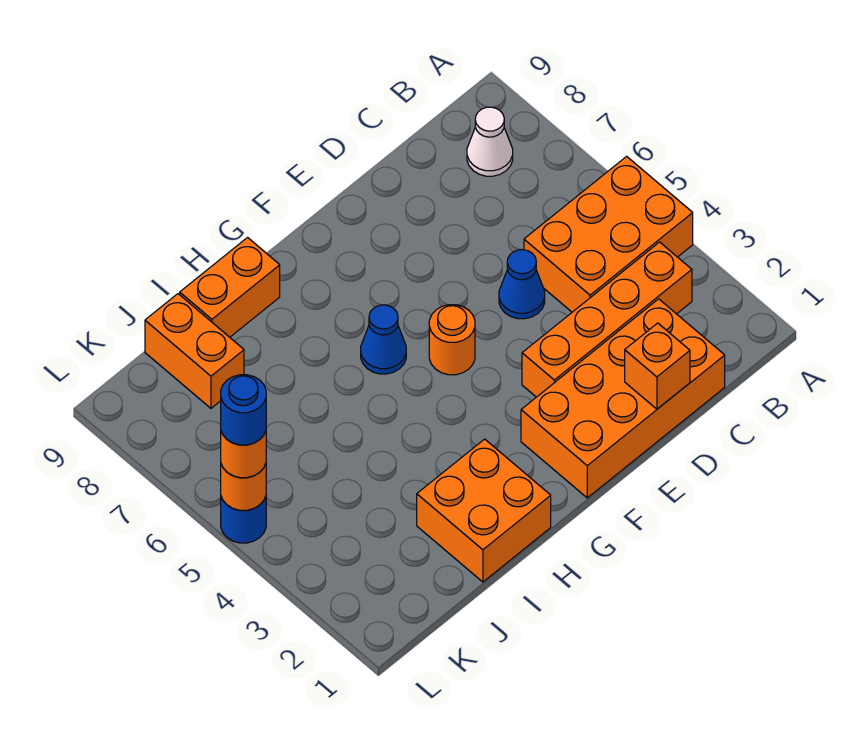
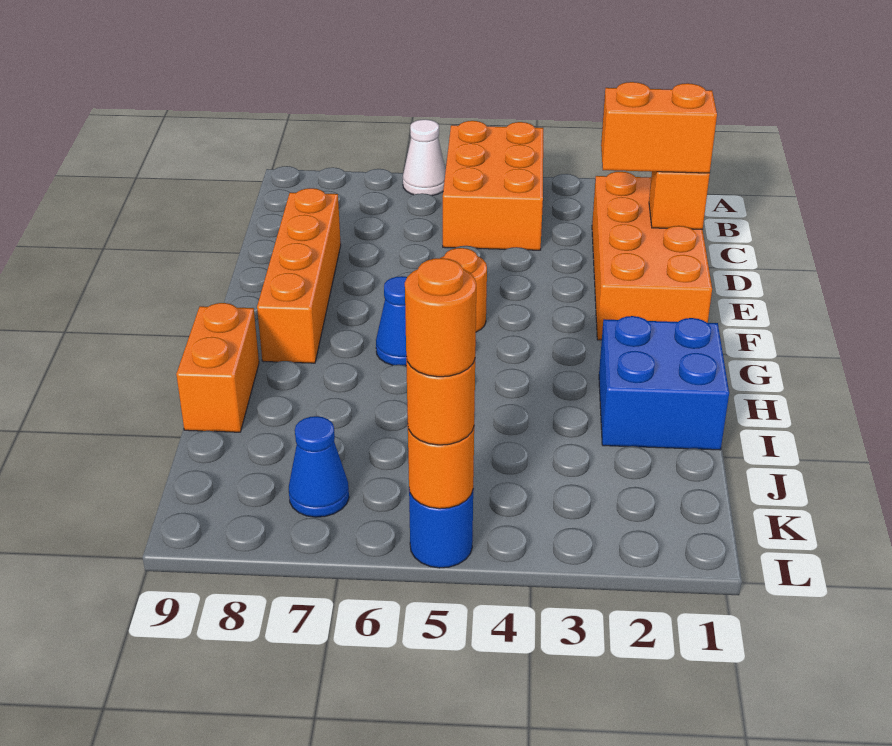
orange brick B3:E3 level 1 -> orange brick D8:G8 level 1
white cone B8 level 1 -> white cone A6 level 1
blue cone D5 level 1 -> blue cone K7 level 1
orange brick H1:I2 level 1 -> blue brick H1:I2 level 1
orange brick J8:J9 level 1 -> orange brick D1:D2 level 3
blue round brick L5 level 4 -> orange round brick L5 level 4

